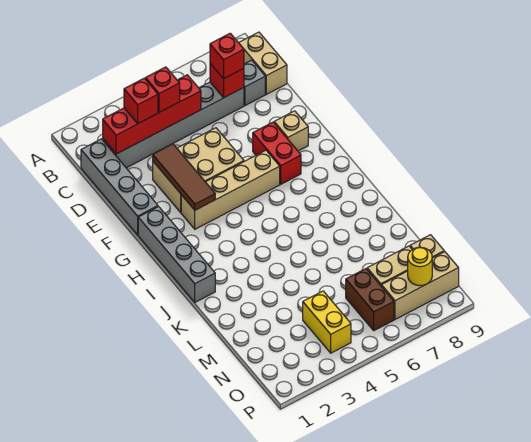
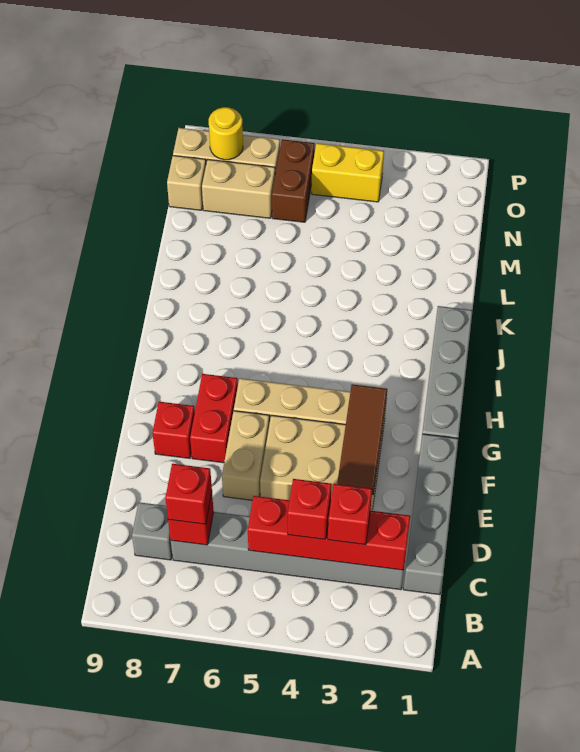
tan brick B9:C9 level 1 -> tan brick E6:F6 level 1
tan brick F8 level 1 -> red brick F8 level 1
yellow brick N4:O4 level 1 -> yellow brick O4:O5 level 1

